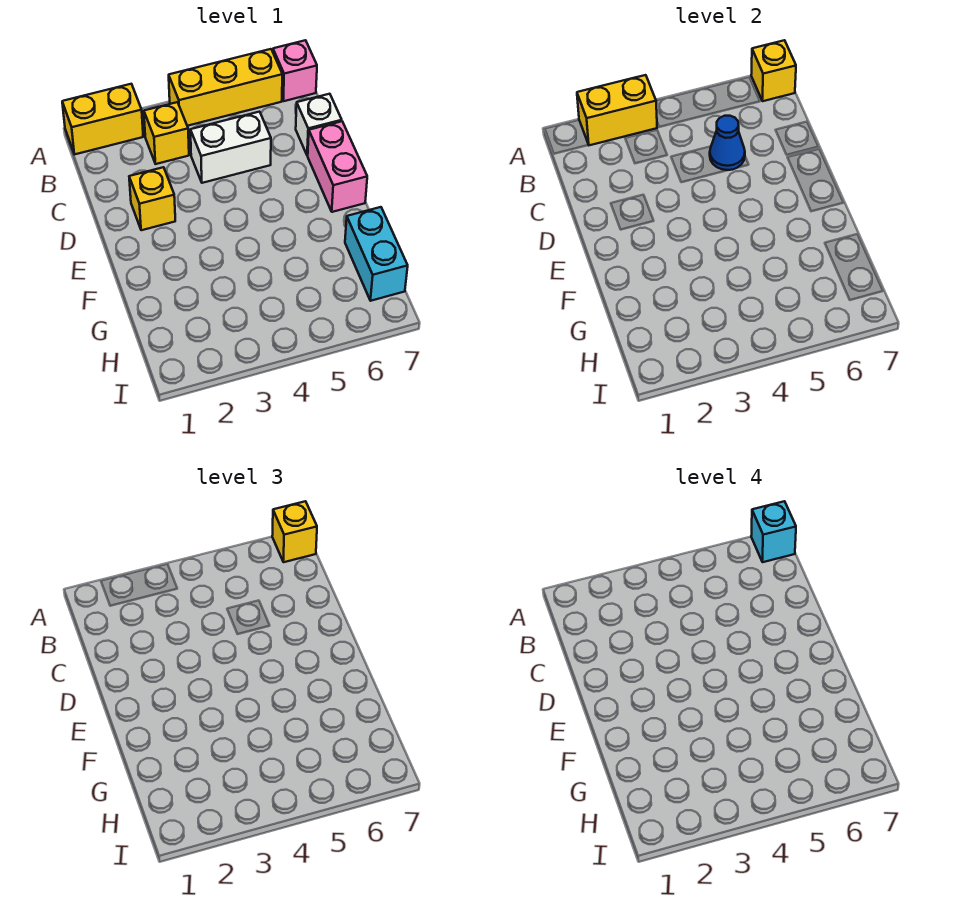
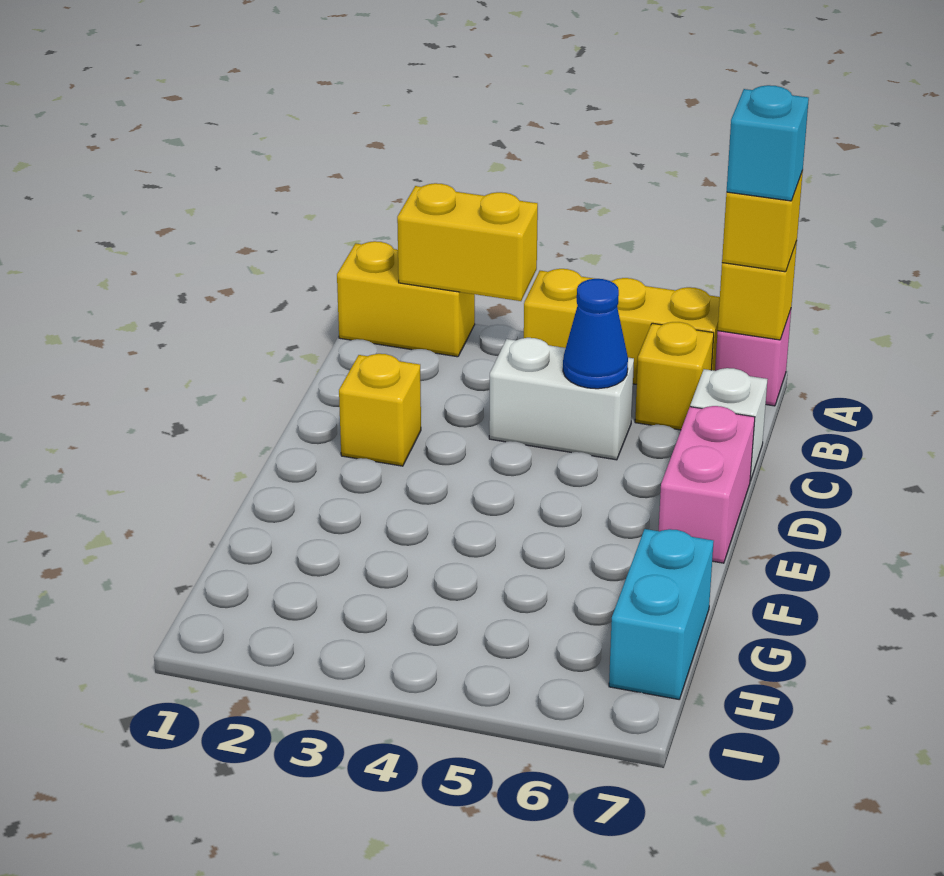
yellow brick B3 level 1 -> yellow brick B6 level 1

